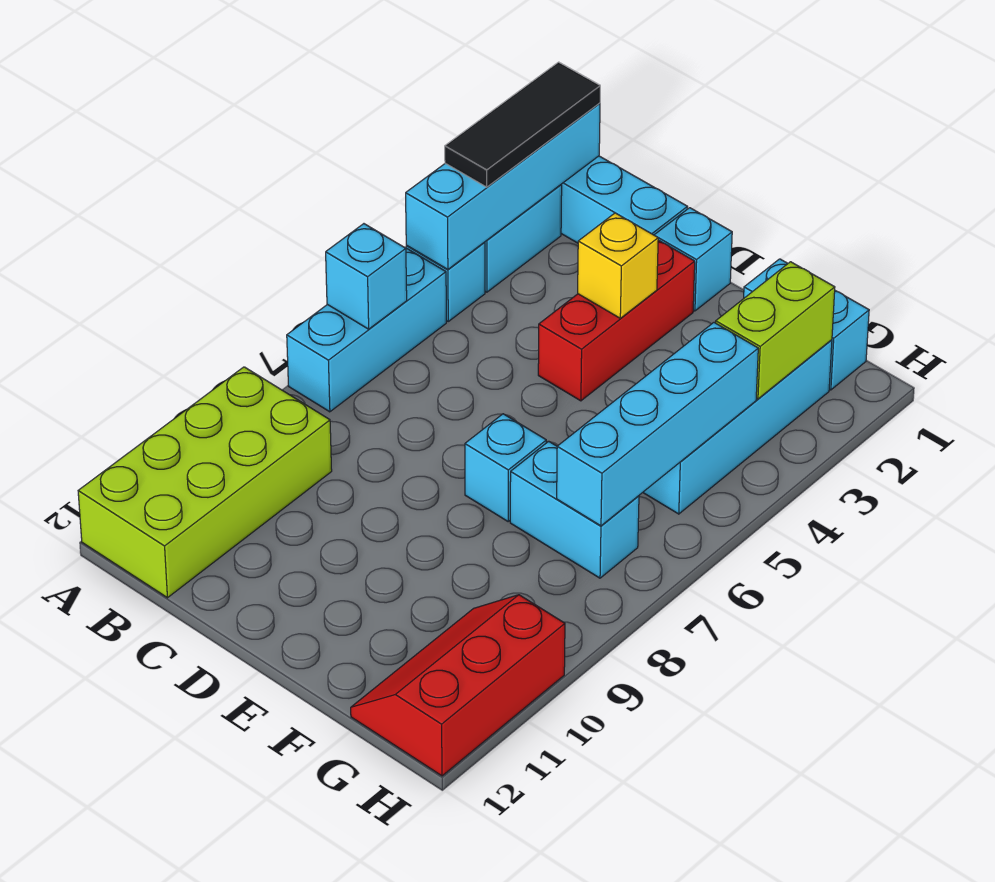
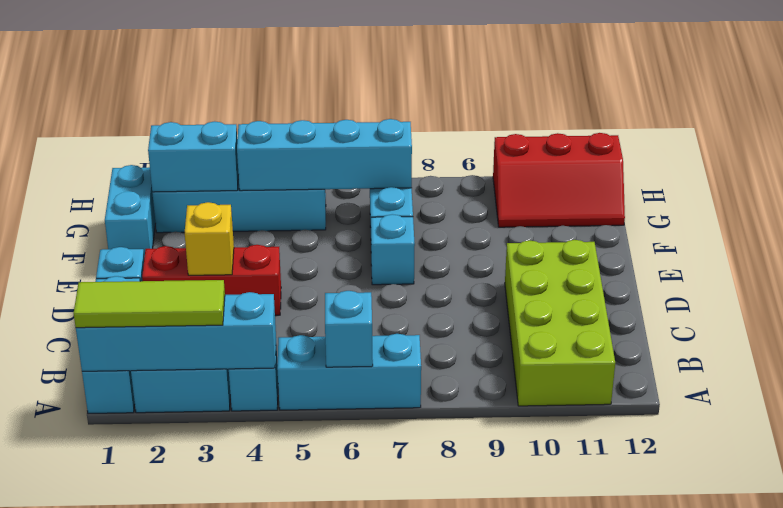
black tile A1:A3 level 3 -> lime tile A1:A3 level 3
lime brick A9:B12 level 1 -> lime brick A10:D11 level 1
lime brick G2:G3 level 2 -> cyan brick G2:G3 level 2

